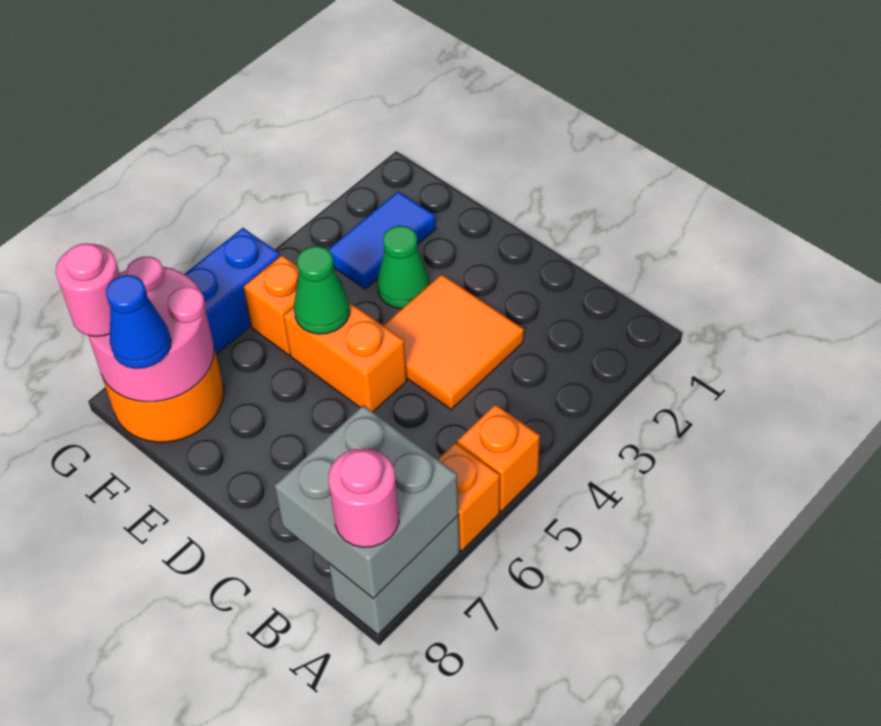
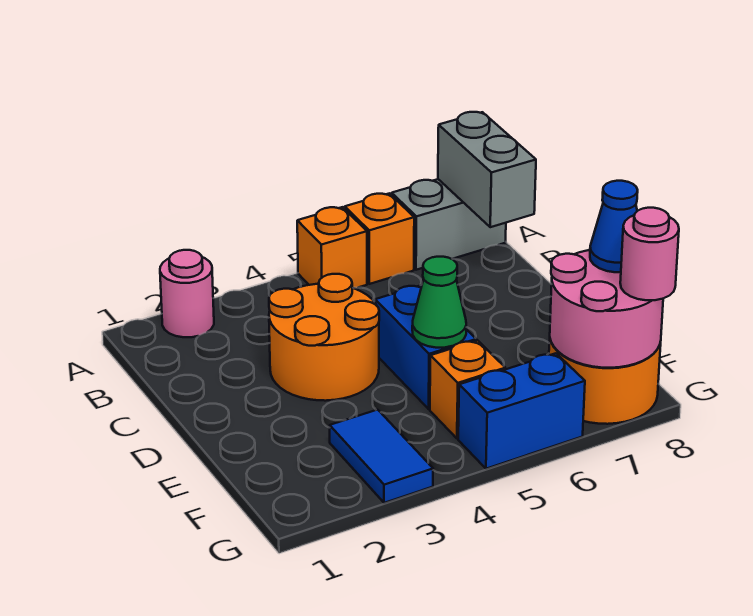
grey brick A7:B8 level 2 -> grey brick A8:B8 level 2
pink round brick A8 level 3 -> pink round brick A2 level 1
orange tile C3:D4 level 1 -> orange round brick C3:D4 level 1
orange brick D5:E5 level 1 -> blue brick D5:E5 level 1
green cone E3 level 1 -> none
blue tile F2:F3 level 1 -> blue tile F3:G3 level 1

